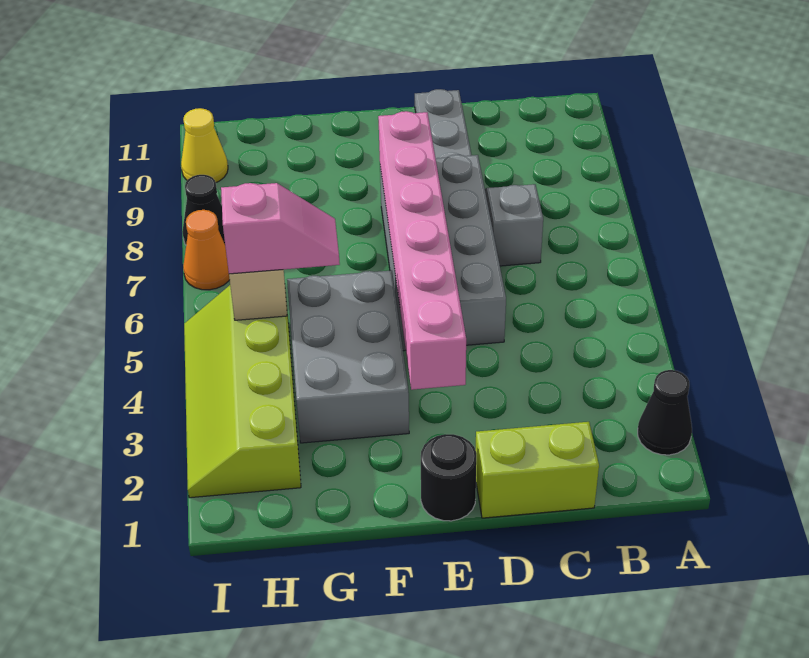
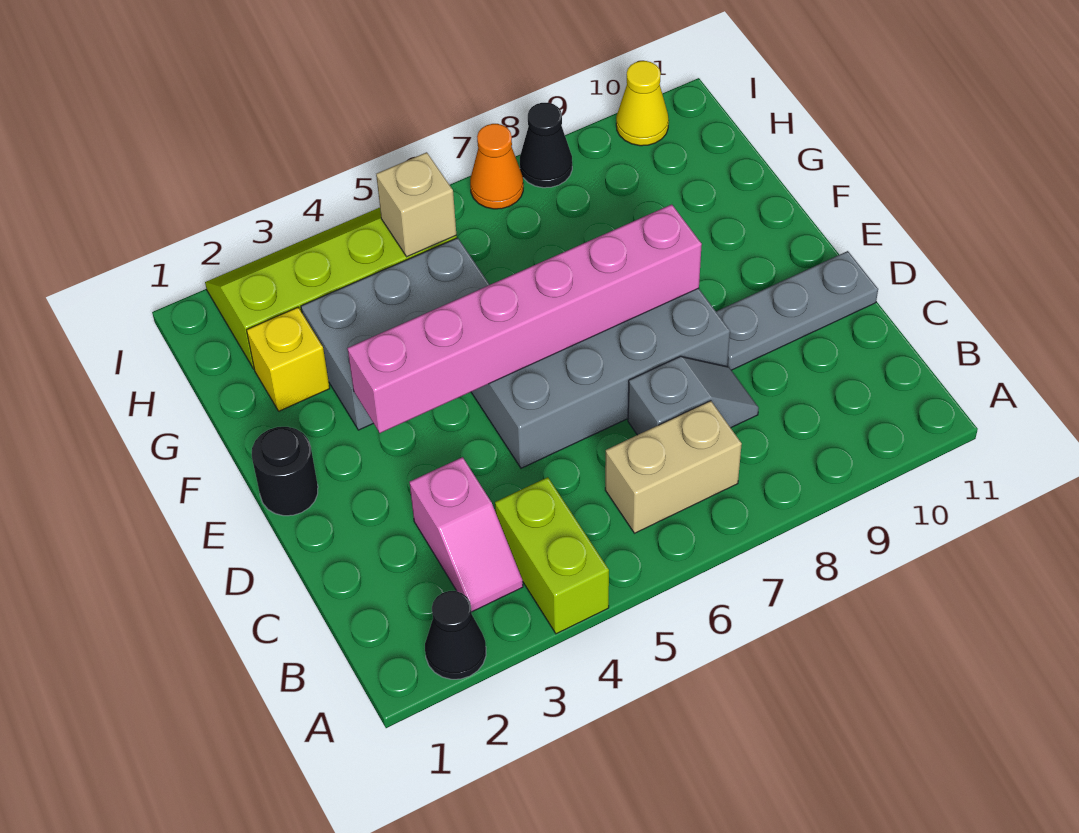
none -> tan brick B6:B7 level 1
lime brick C1:D1 level 1 -> lime brick A4:B4 level 1
none -> yellow brick G2 level 1
pink slope G5:H5 level 3 top H -> pink slope B3:C3 level 1 top C

